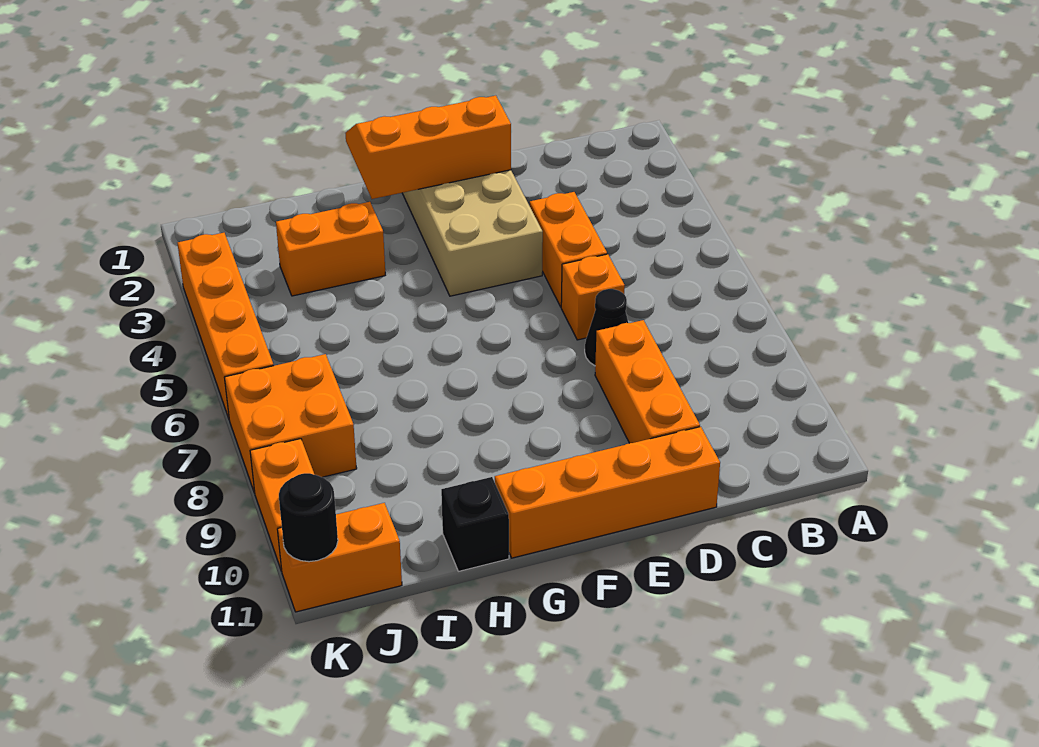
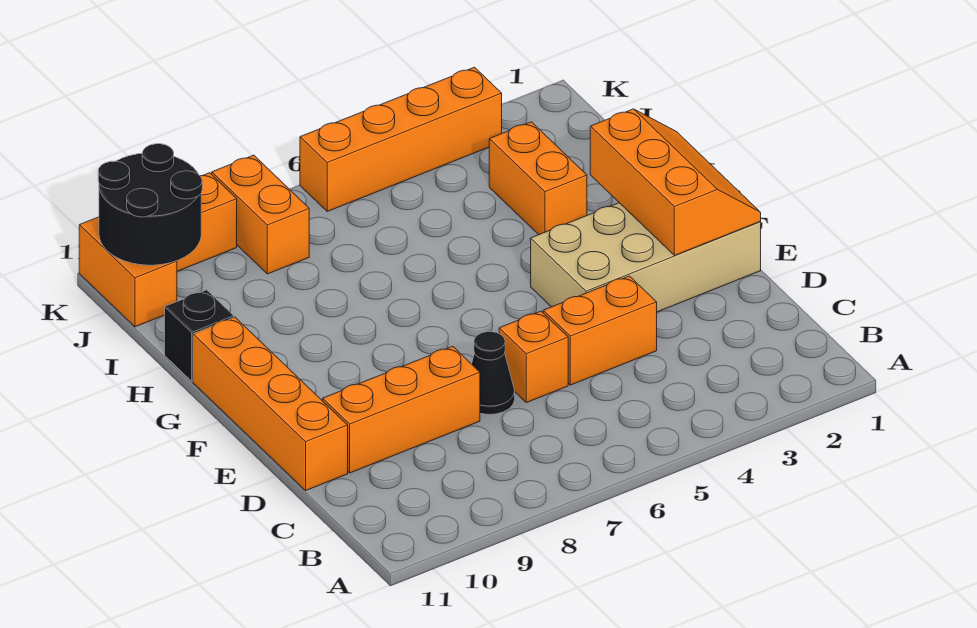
orange brick J7:K8 level 1 -> orange brick J8:K8 level 1
black round brick K11 level 2 -> black round brick J10:K11 level 2

